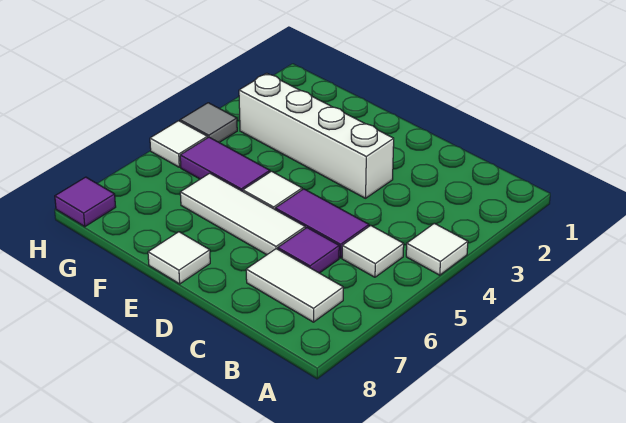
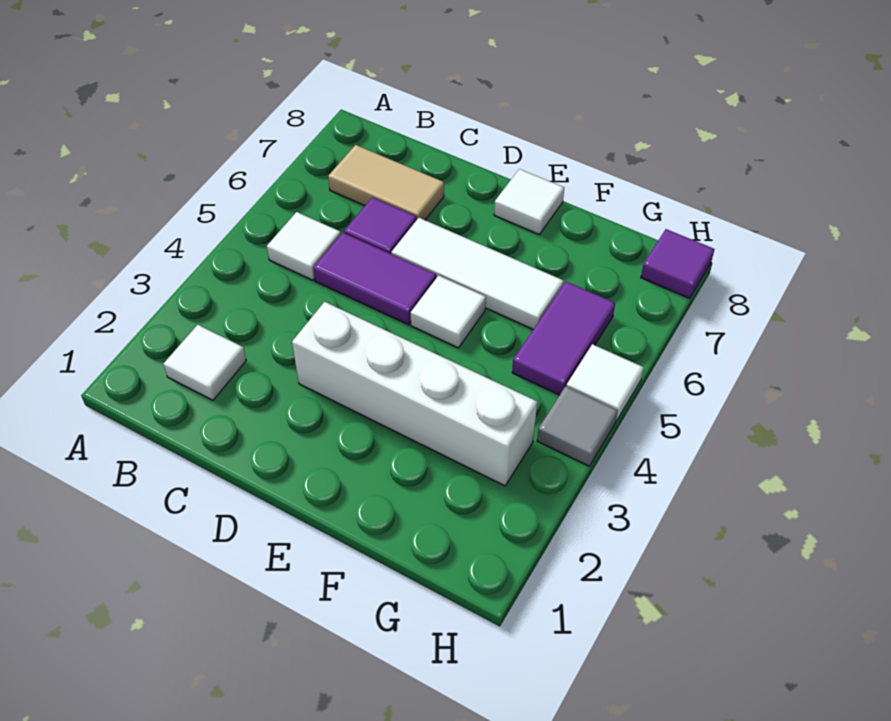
white tile A4 level 1 -> white tile B2 level 1
white tile B7:C7 level 1 -> tan tile B7:C7 level 1
purple tile F5:G5 level 1 -> purple tile G5:G6 level 1

